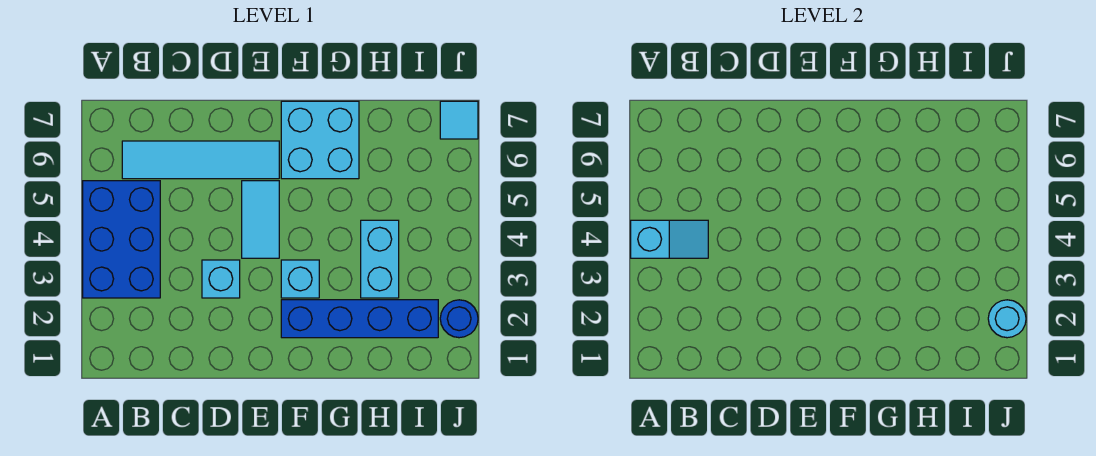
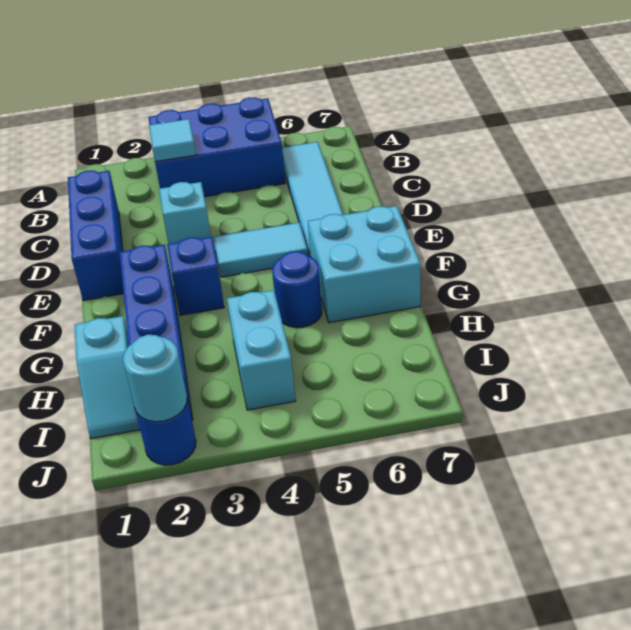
cyan slope A4:B4 level 2 top A -> cyan slope H1:I1 level 1 top H
none -> blue brick C1:E1 level 1
cyan brick F3 level 1 -> blue brick F3 level 1
none -> blue round brick G5 level 1
cyan brick H3:H4 level 1 -> cyan brick H4:I4 level 1
cyan tile J7 level 1 -> cyan tile B3 level 2

